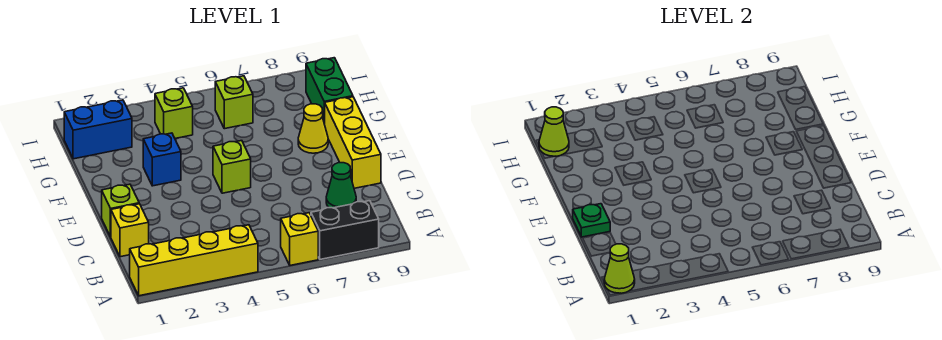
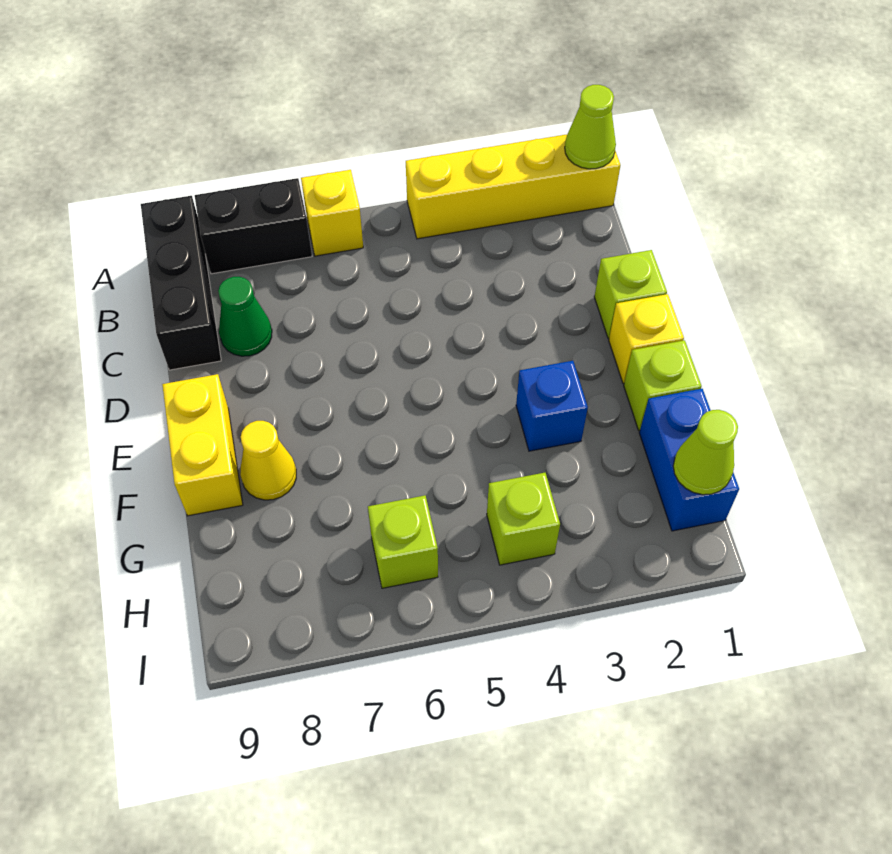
none -> black brick A9:C9 level 1
yellow brick C1 level 1 -> yellow brick E1 level 1
green plate D1 level 2 -> none
yellow brick D9:F9 level 1 -> yellow brick E9:F9 level 1
lime brick E5 level 1 -> lime brick F1 level 1
green brick G9:H9 level 1 -> none
blue brick H1:H2 level 1 -> blue brick G1:H1 level 1

